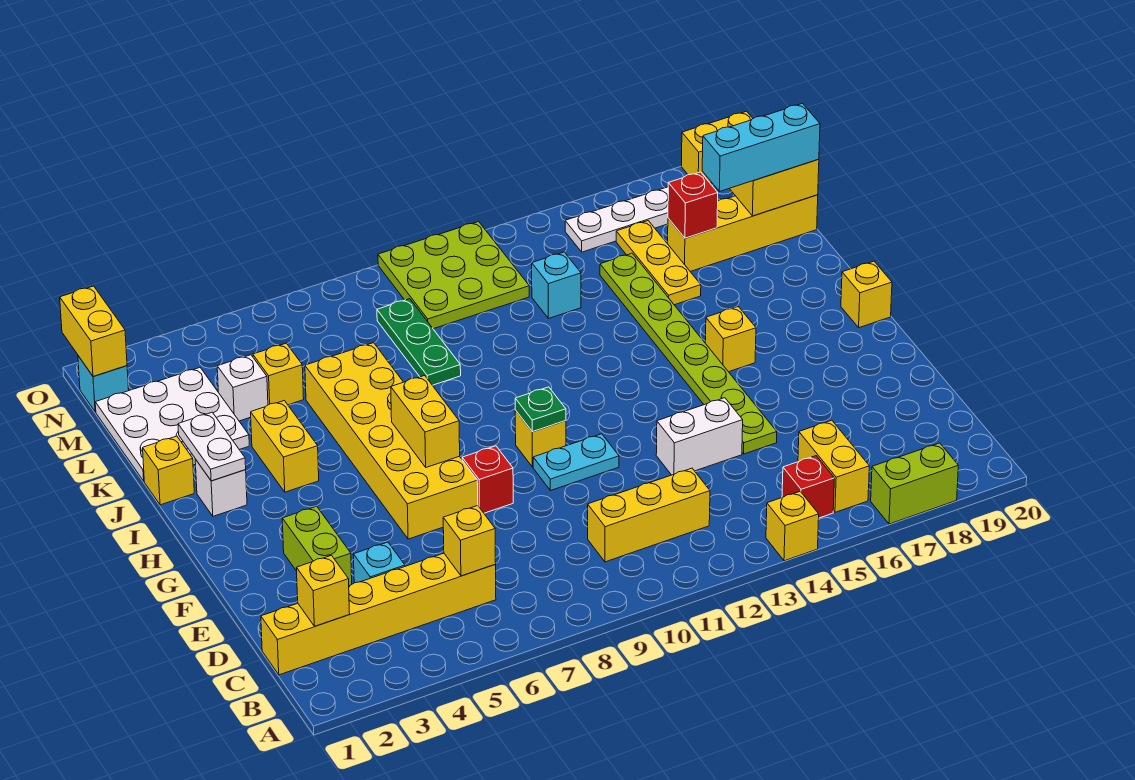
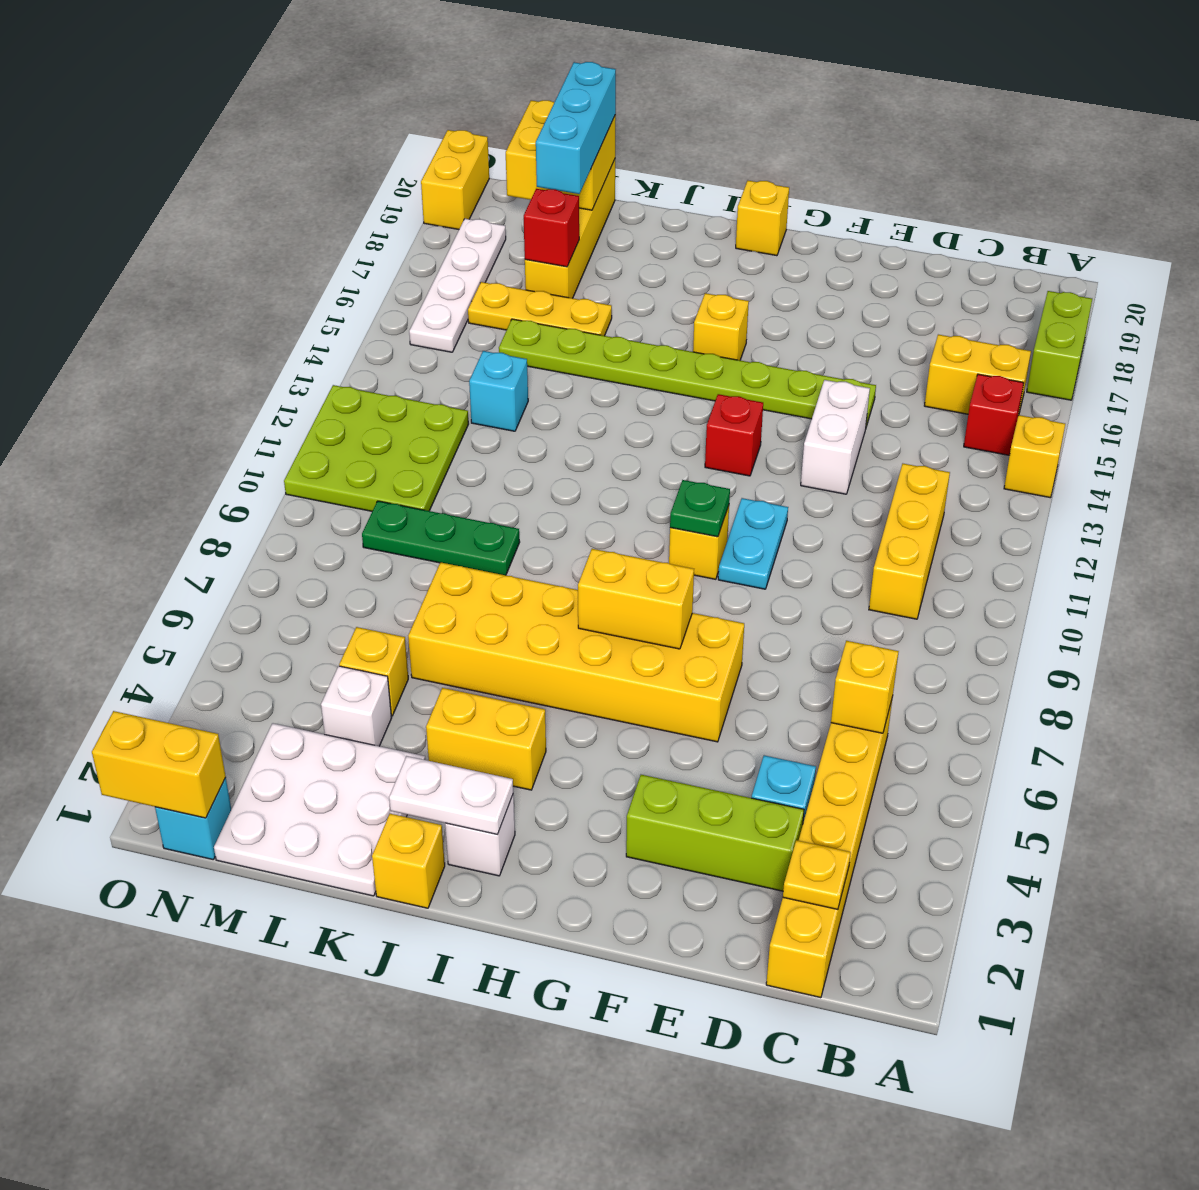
yellow brick C2 level 2 -> yellow plate C2 level 2
lime brick E3:F3 level 1 -> lime brick D3:F3 level 1
red brick F8 level 1 -> red brick G13 level 1

